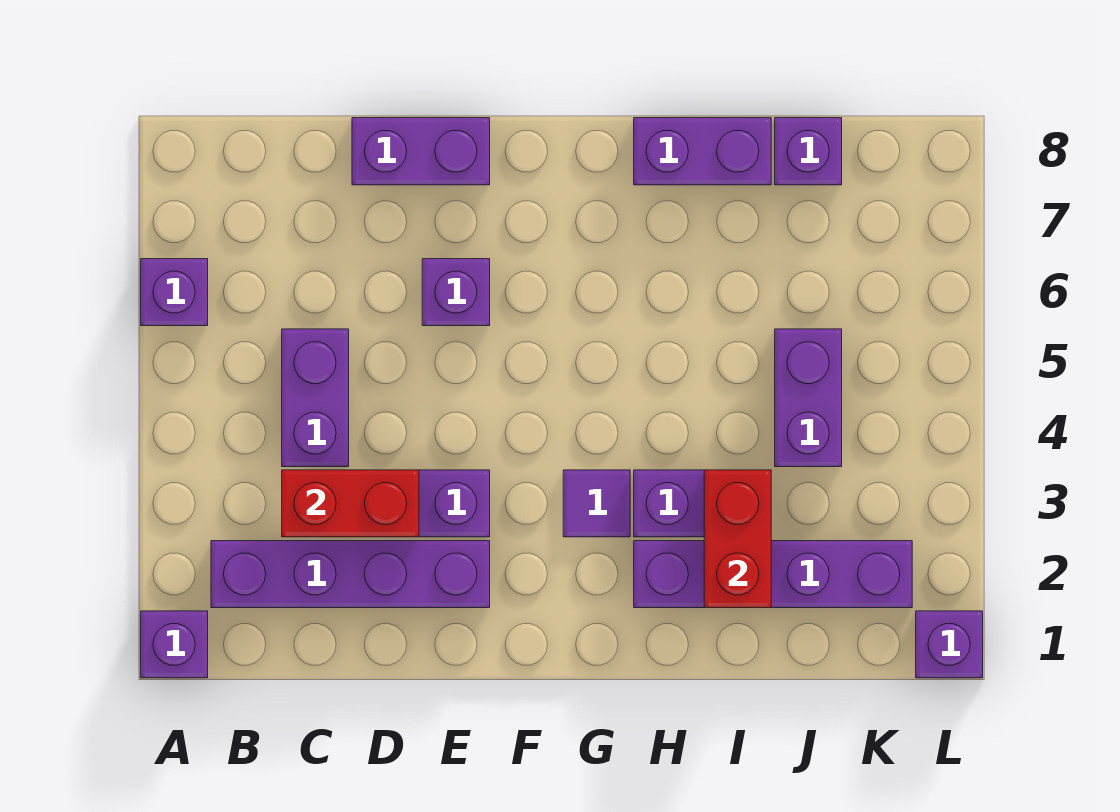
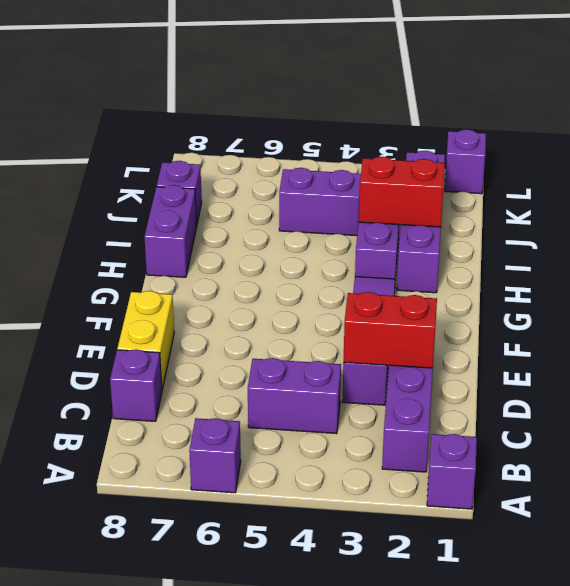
red brick C3:D3 level 2 -> red brick D2:D3 level 2
purple brick D8:E8 level 1 -> yellow brick D8:E8 level 1
purple brick E6 level 1 -> purple brick C8 level 1

